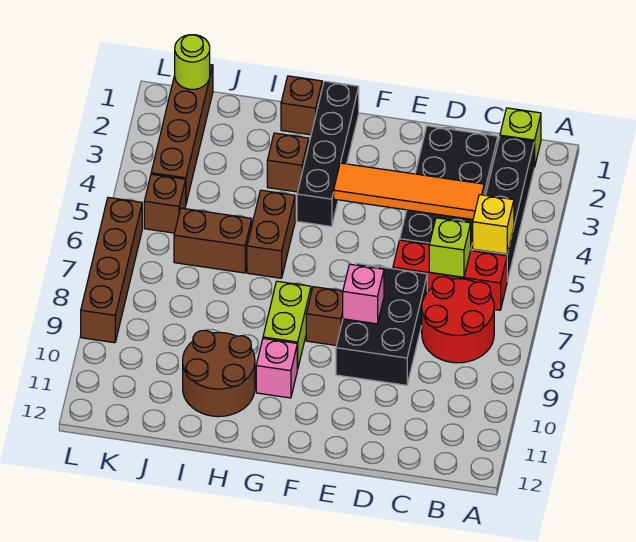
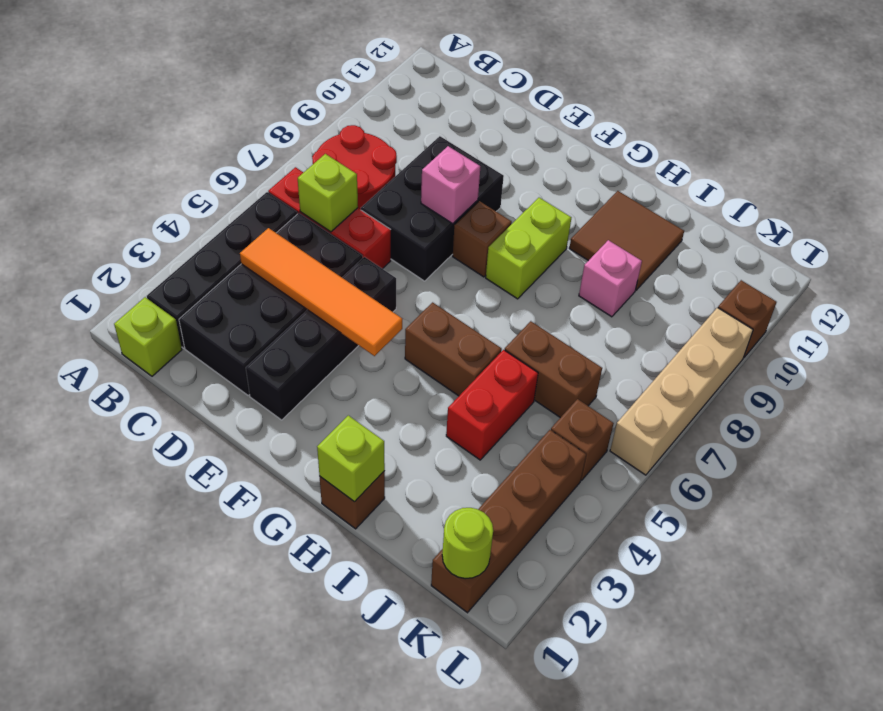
yellow brick B5 level 2 -> none
black brick G1:G4 level 1 -> black brick E2:E5 level 1
pink brick G10 level 1 -> pink brick I9 level 1
none -> lime brick H1 level 2
brown brick H3 level 1 -> brown brick L10 level 1
brown brick H5:H6 level 1 -> brown brick G5:H5 level 1
brown round brick H10:I11 level 1 -> brown tile H10:I11 level 1
none -> red brick I4:I5 level 1
brown brick L6:L9 level 1 -> tan brick L6:L9 level 1

